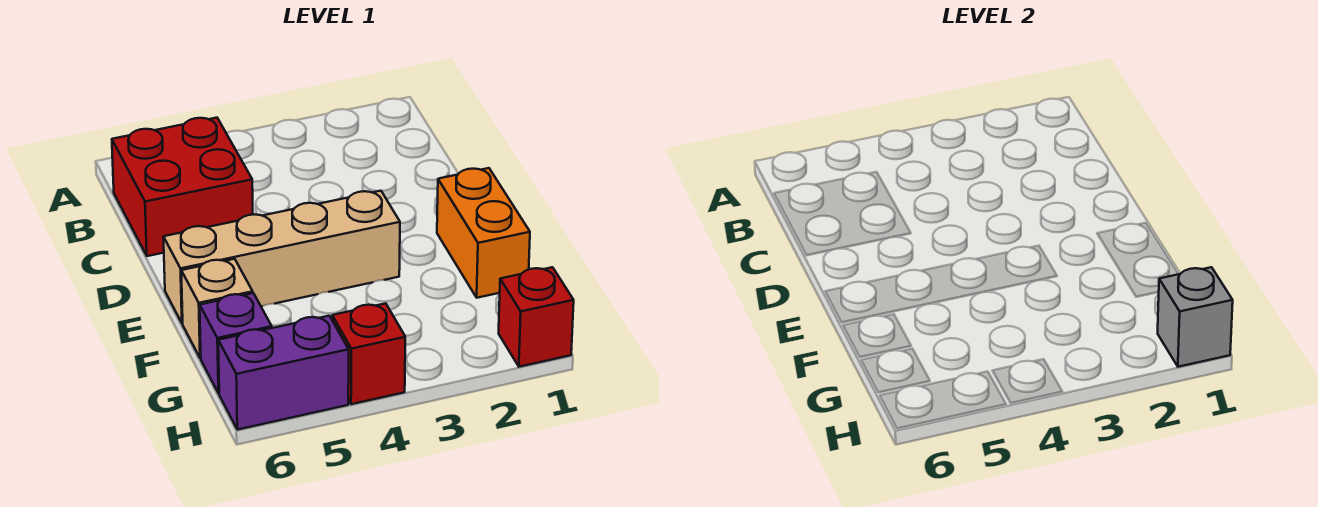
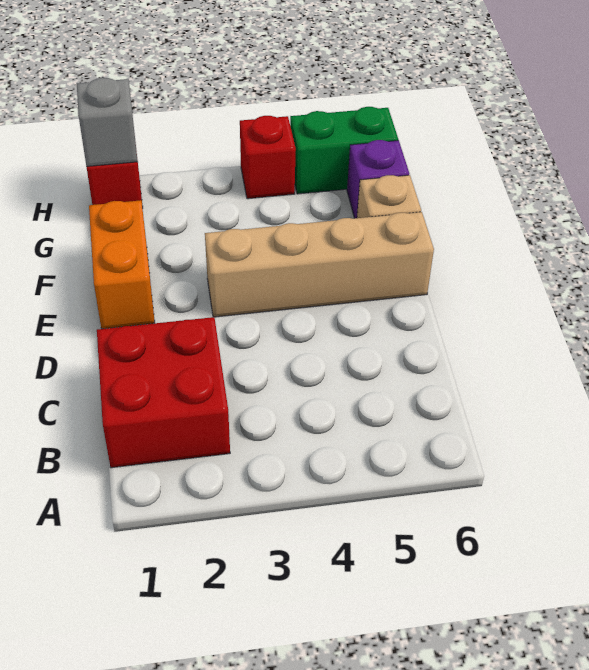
red brick B5:C6 level 1 -> red brick B1:C2 level 1
purple brick H5:H6 level 1 -> green brick H5:H6 level 1

